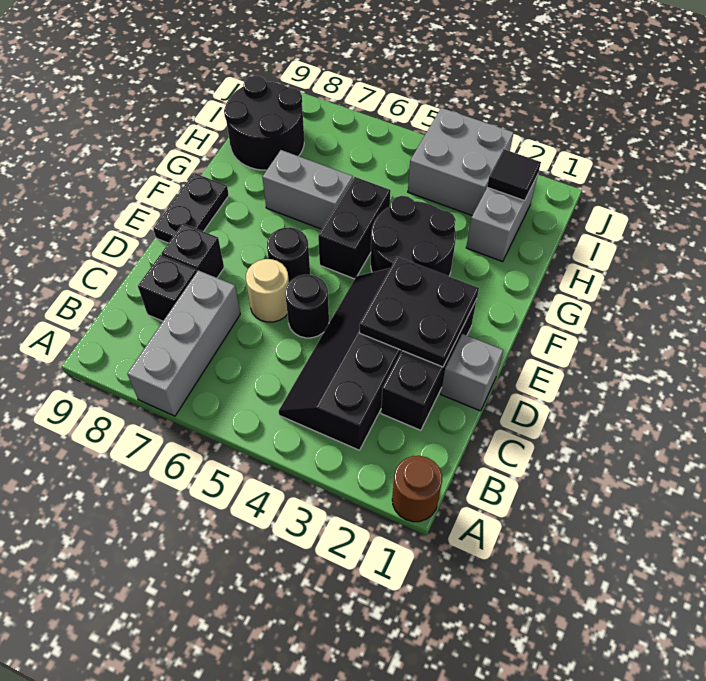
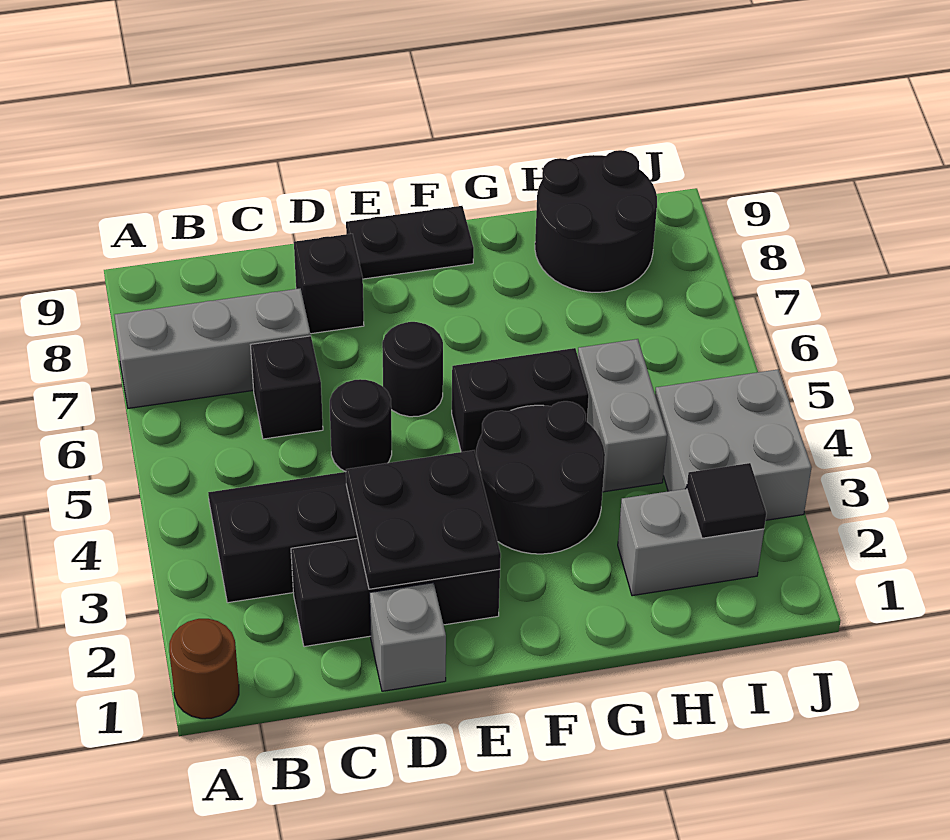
black brick C8 level 1 -> black brick C6 level 1
tan round brick D6 level 1 -> none
grey brick G6:G7 level 1 -> grey brick H4:H5 level 1

